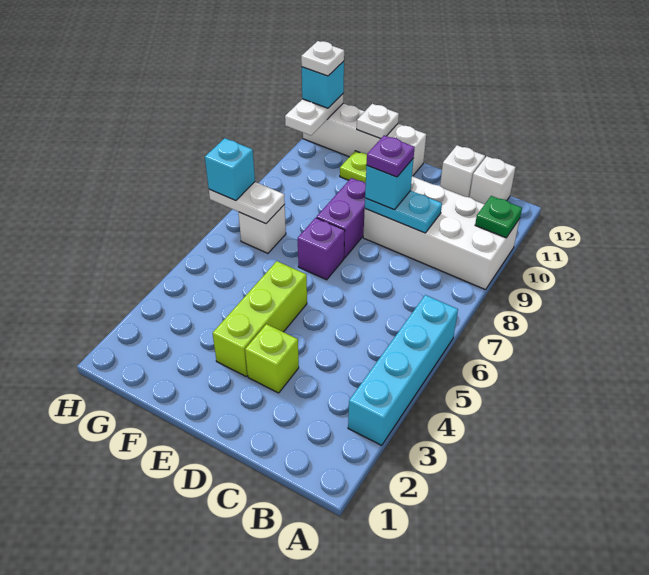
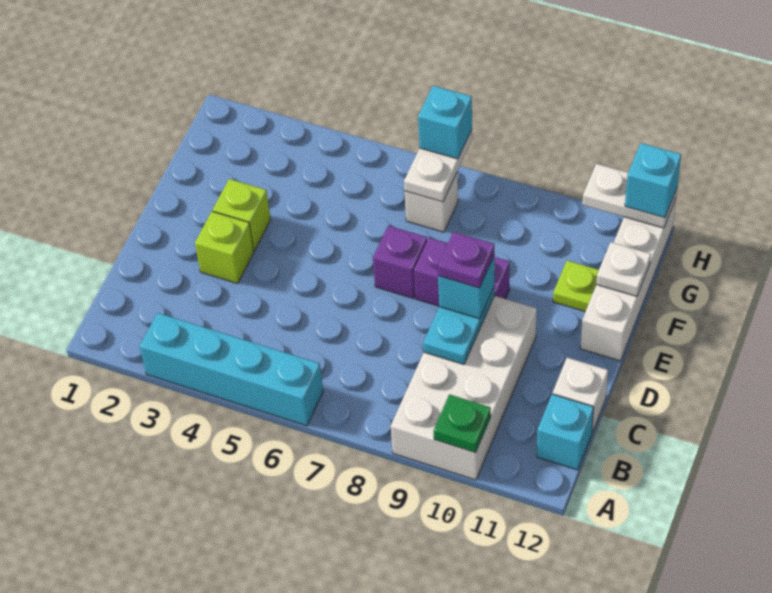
white brick B12 level 1 -> cyan brick B12 level 1
lime brick E3:E5 level 1 -> lime brick E3 level 1
white plate H12 level 4 -> none

